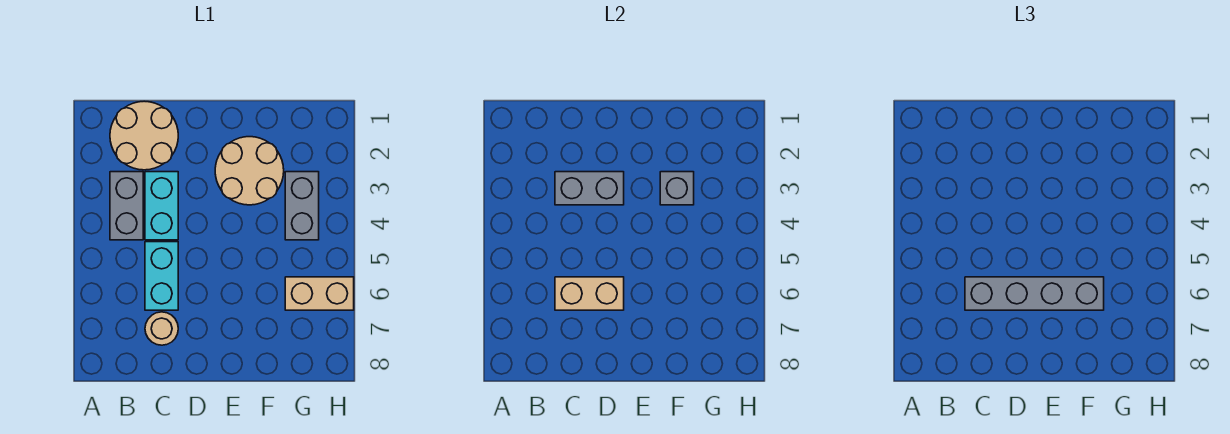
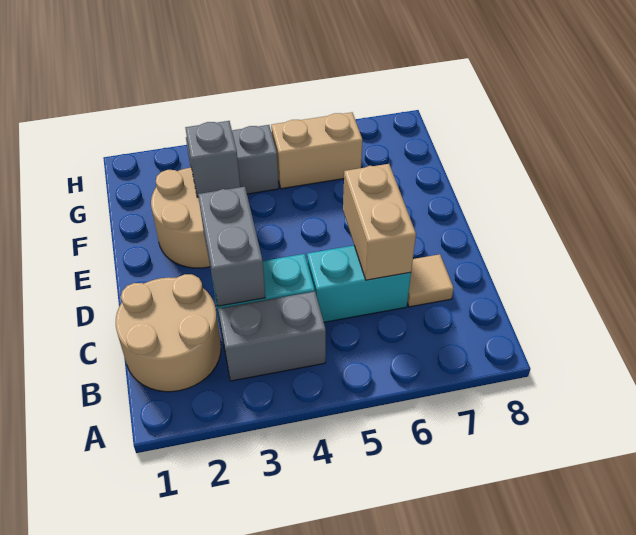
grey brick C6:F6 level 3 -> none
tan round brick C7 level 1 -> tan tile C7 level 1
tan brick G6:H6 level 1 -> tan brick G5:G6 level 1

